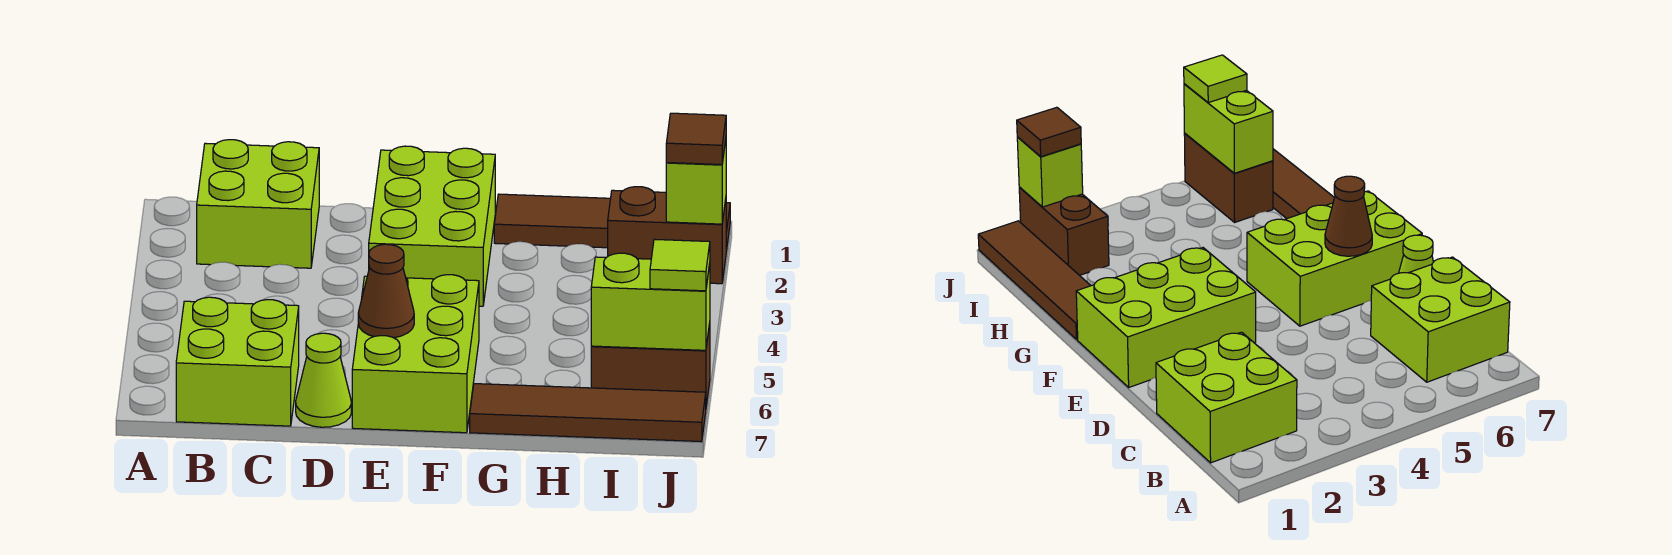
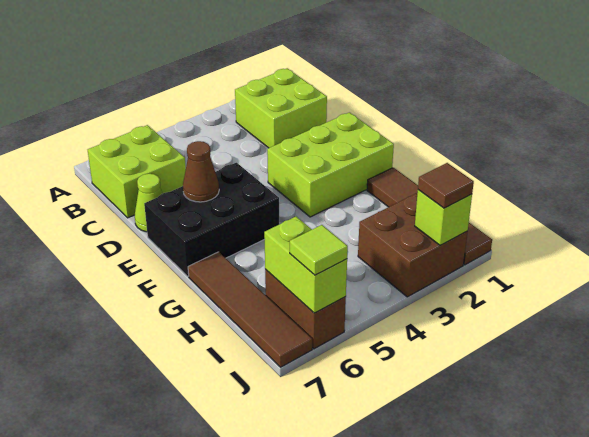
lime brick E5:F7 level 1 -> black brick E5:F7 level 1
brown brick I2:J2 level 1 -> brown brick I2:J3 level 1

